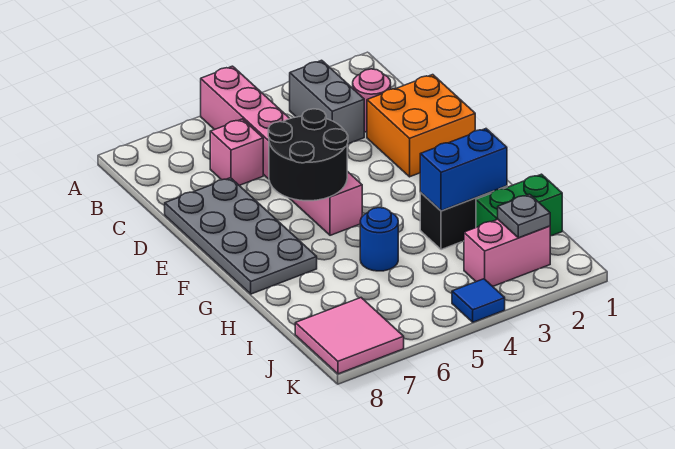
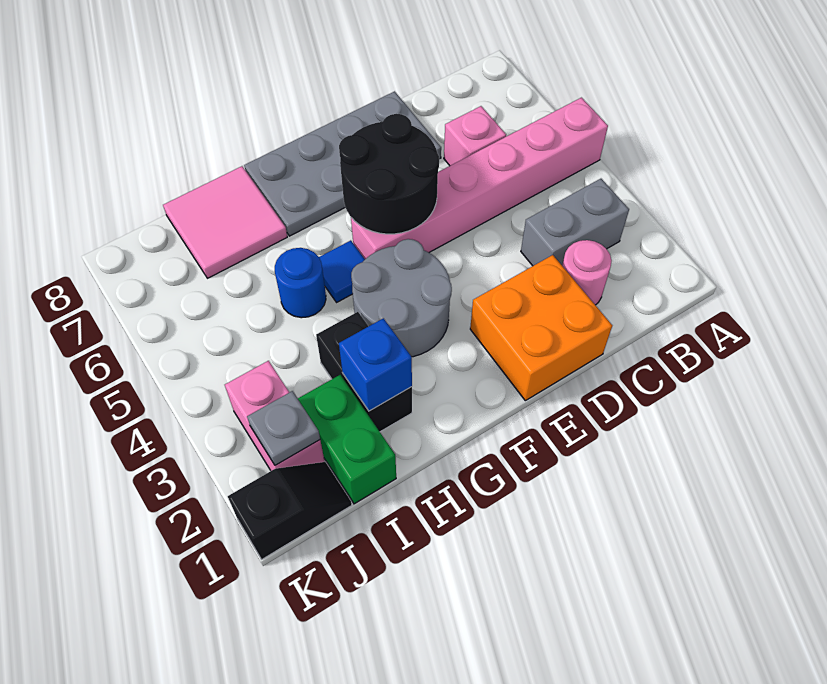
none -> grey round brick F3:G4 level 1
blue brick H2:H3 level 2 -> blue brick H2 level 2
none -> black slope J1:K1 level 1 top K
pink tile J7:K8 level 1 -> pink tile H7:I8 level 1
blue tile K4 level 1 -> blue tile G5 level 1

